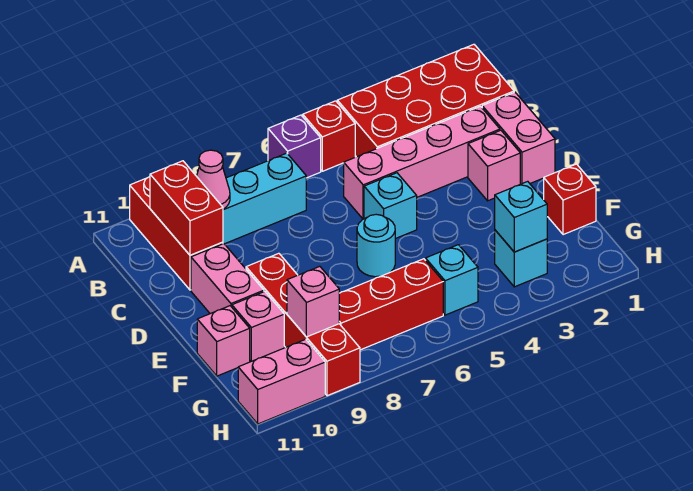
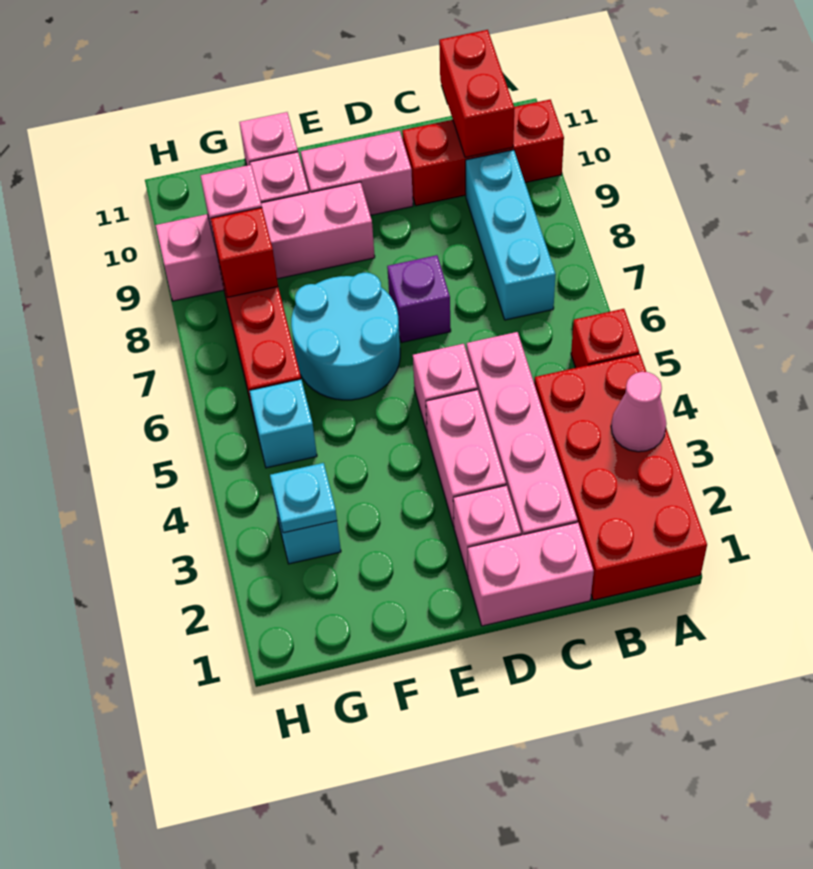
purple brick A6 level 1 -> purple brick D7 level 1
pink cone B9 level 2 -> pink cone A3 level 2
red brick B10:C10 level 2 -> red brick B10:B11 level 2
cyan brick D5 level 1 -> pink brick D5 level 1
cyan round brick E6 level 1 -> cyan round brick E6:F7 level 1
red brick E9:H9 level 1 -> pink brick E9:H9 level 1
red brick F1 level 1 -> red brick G8 level 2
cyan brick G3 level 2 -> cyan plate G3 level 2
pink brick H10:H11 level 1 -> pink brick D3:D4 level 1

